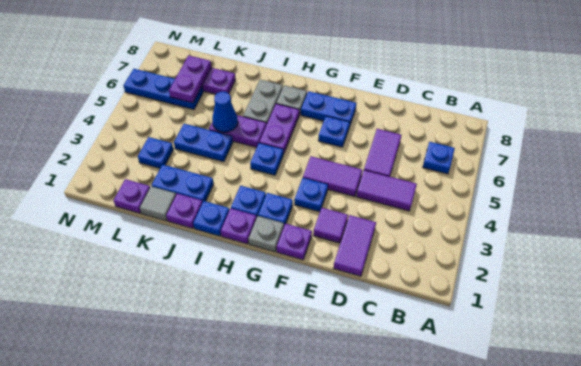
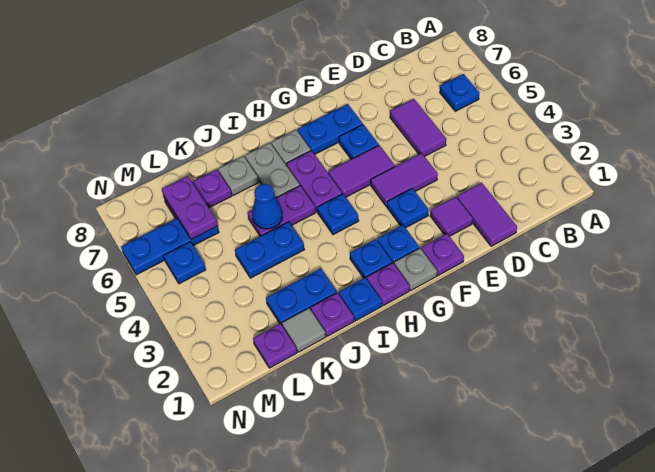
purple tile C4:D4 level 1 -> purple tile F5:G5 level 1
none -> grey plate J7 level 1
blue plate L3 level 1 -> blue plate M5 level 1

